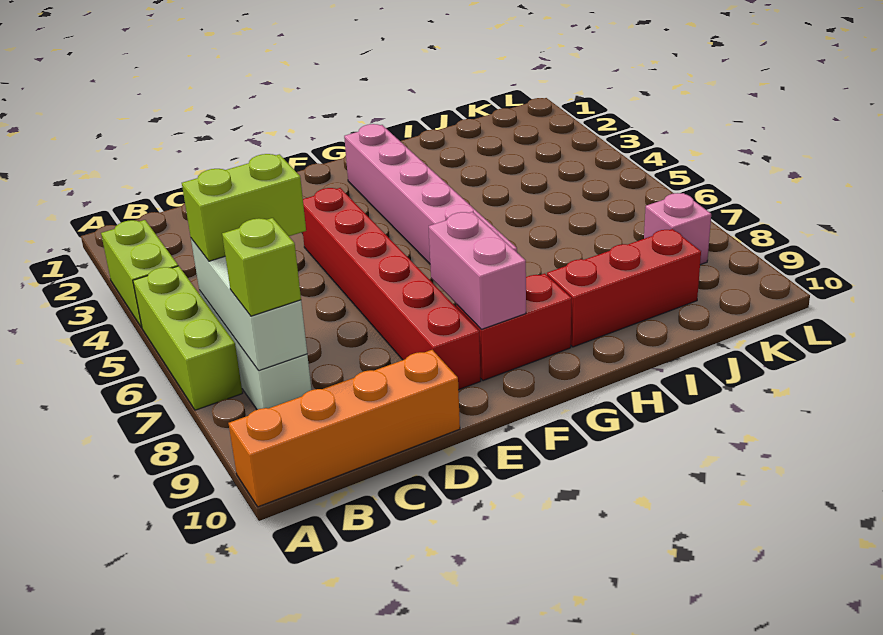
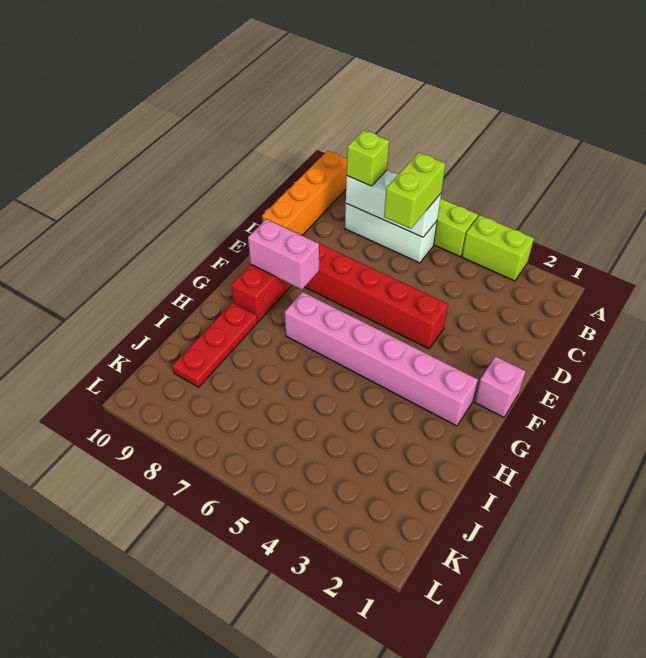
red brick H9:J9 level 1 -> red plate H9:J9 level 1
pink brick K8 level 1 -> pink brick F1 level 1

